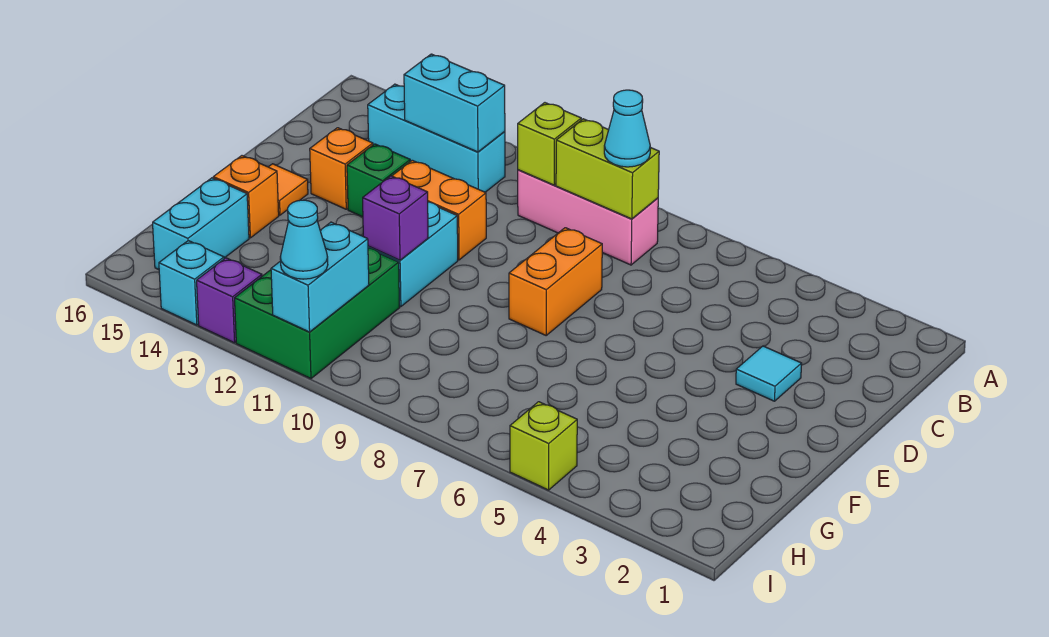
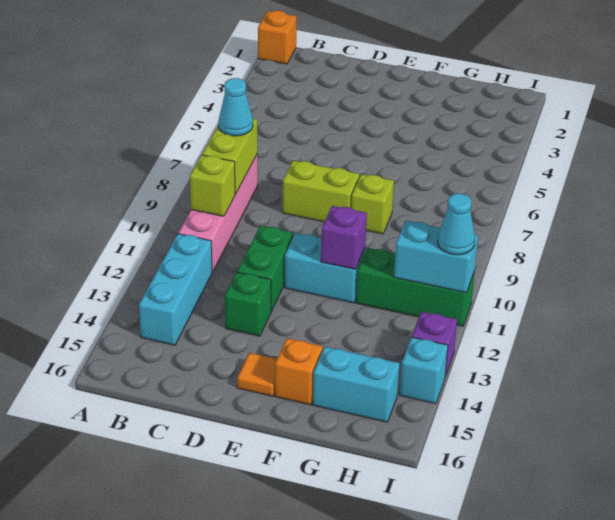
pink brick B8:B10 level 1 -> pink brick B8:B11 level 1
cyan brick B12:B13 level 2 -> none
cyan tile D3 level 1 -> none
orange brick D8:E8 level 1 -> lime brick D8:E8 level 1
orange brick D11:D12 level 1 -> green brick D11:D12 level 1
orange brick D14 level 1 -> orange brick A1 level 1
green brick G11:I12 level 1 -> green brick G11:I11 level 1
lime brick I5 level 1 -> lime brick F8 level 1

